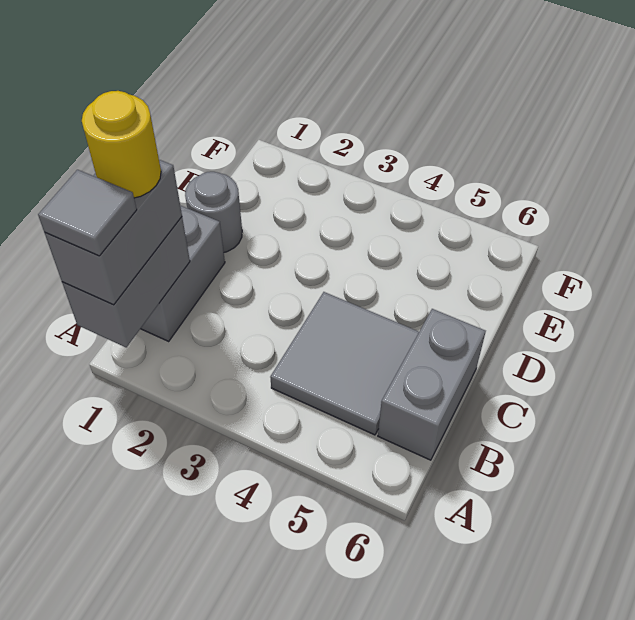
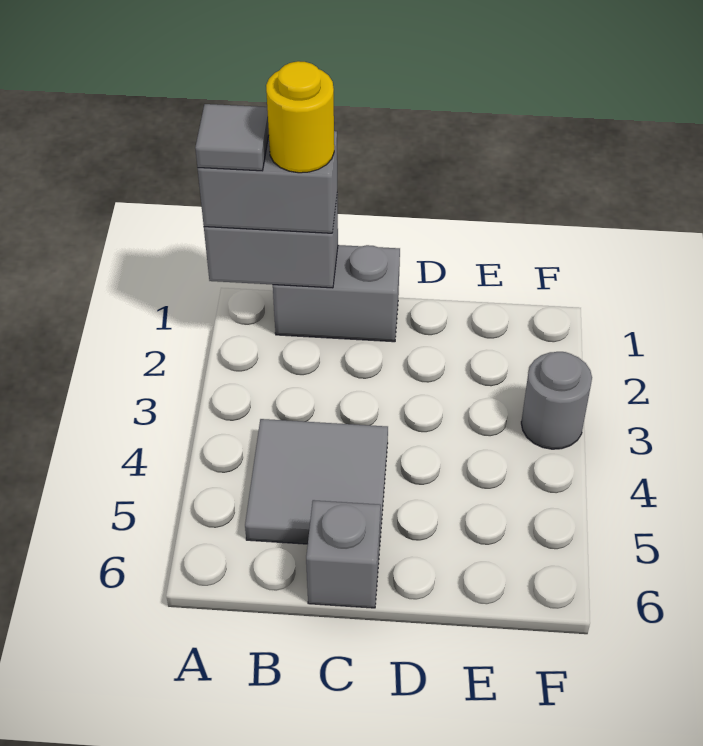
grey brick B6:C6 level 1 -> grey brick C6 level 1
grey round brick D1 level 1 -> grey round brick F3 level 1

